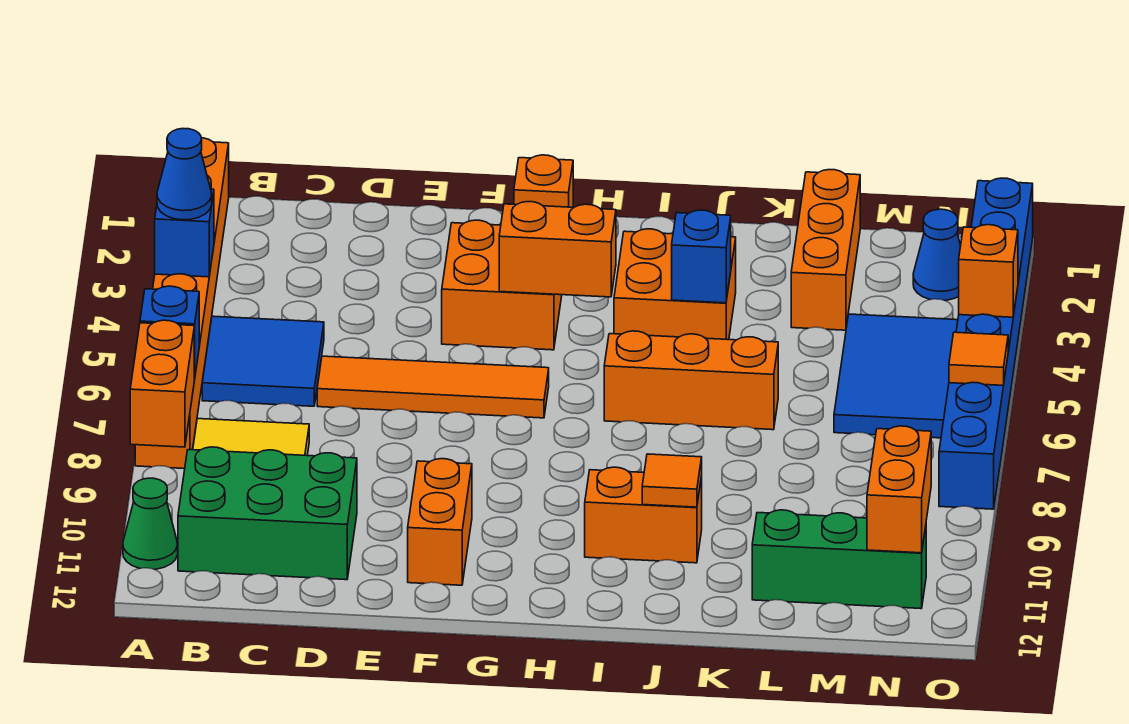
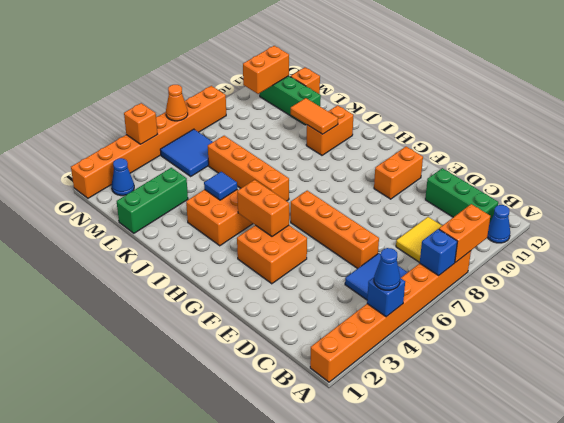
green cone A11 level 1 -> blue cone A11 level 1
green brick B10:D11 level 1 -> green brick B11:D11 level 1
orange tile D6:G6 level 1 -> orange brick D6:G6 level 1
orange brick G1 level 1 -> orange brick M12 level 1
orange brick I6:K6 level 1 -> orange brick I6:L6 level 1
orange brick I10:J10 level 1 -> orange brick J10:J11 level 1
blue brick J4 level 2 -> blue tile J4 level 2
orange tile J10 level 2 -> orange tile J10:K10 level 2
orange brick L1:L3 level 1 -> green brick L1:L3 level 1
blue tile M4:N6 level 1 -> blue tile M5:N6 level 1
blue brick O1:O8 level 1 -> orange brick O1:O8 level 1
orange tile O6 level 2 -> orange cone O6 level 2

